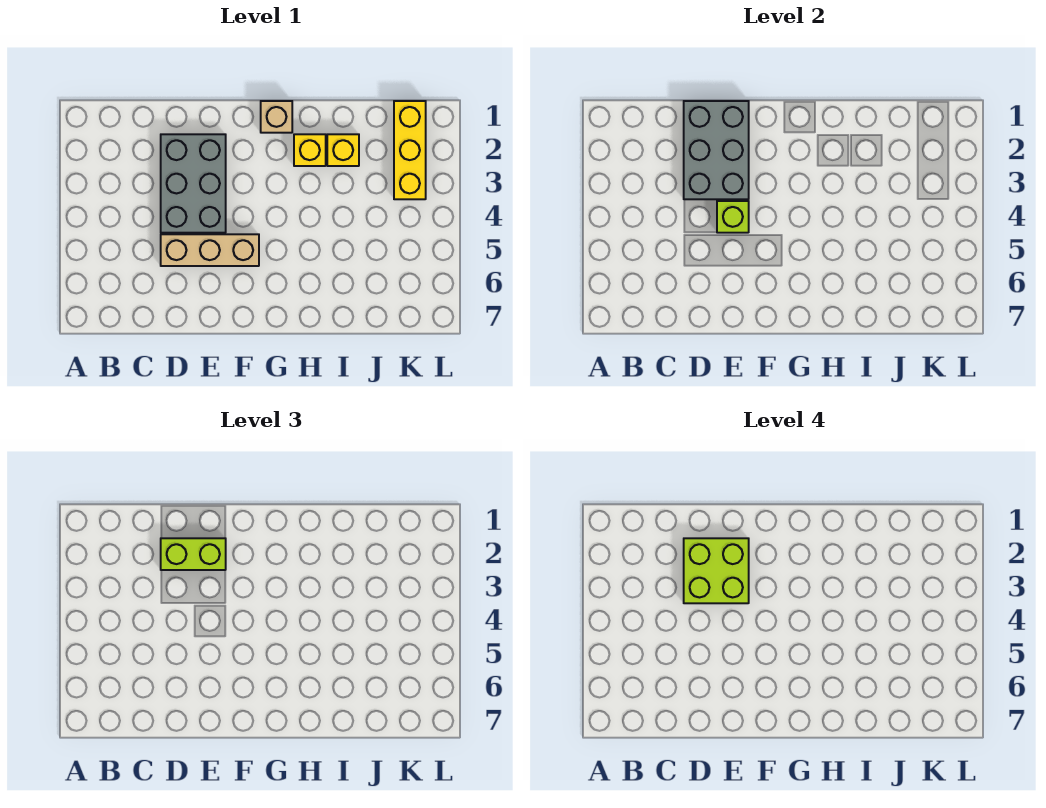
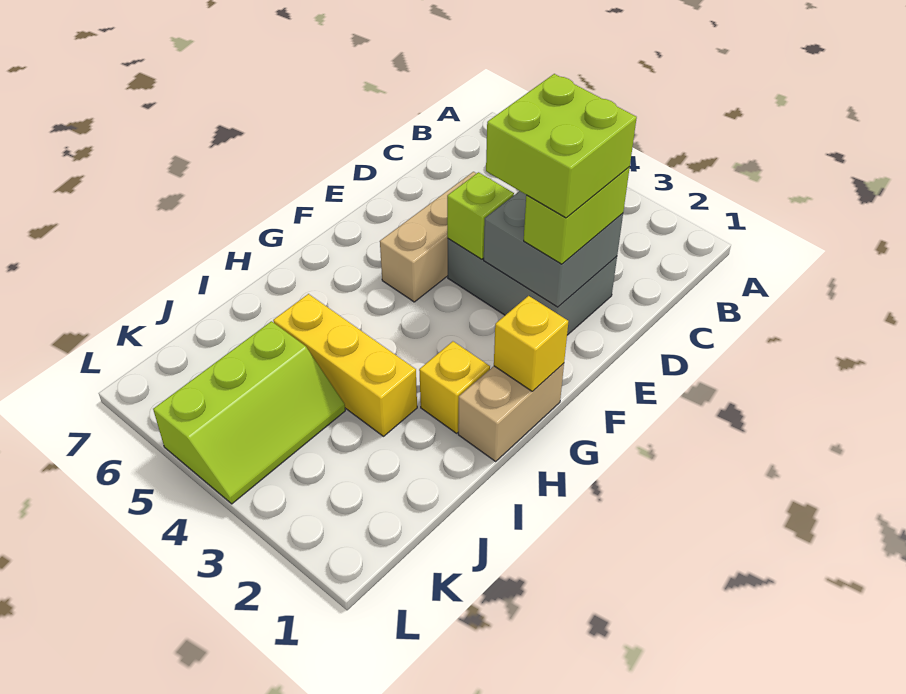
grey brick D1:E3 level 2 -> grey brick D2:E3 level 2
tan brick G1 level 1 -> tan brick G1:H1 level 1
yellow brick I2 level 1 -> yellow brick G1 level 2
none -> lime slope J4:L5 level 1 top 5
yellow brick K1:K3 level 1 -> yellow brick I3:I5 level 1

